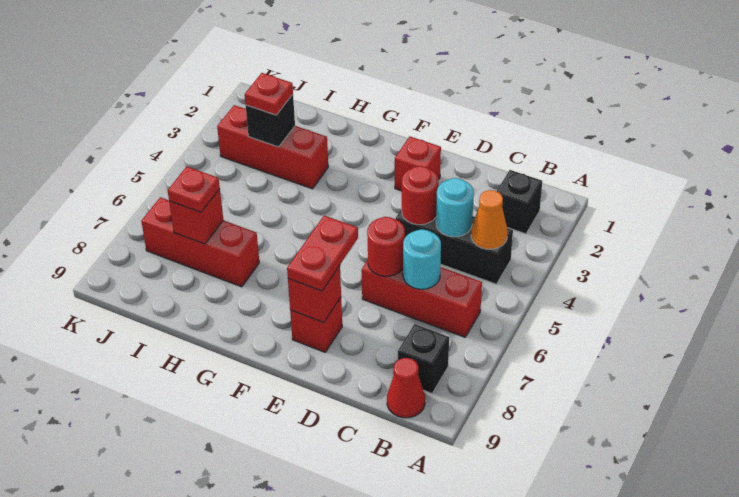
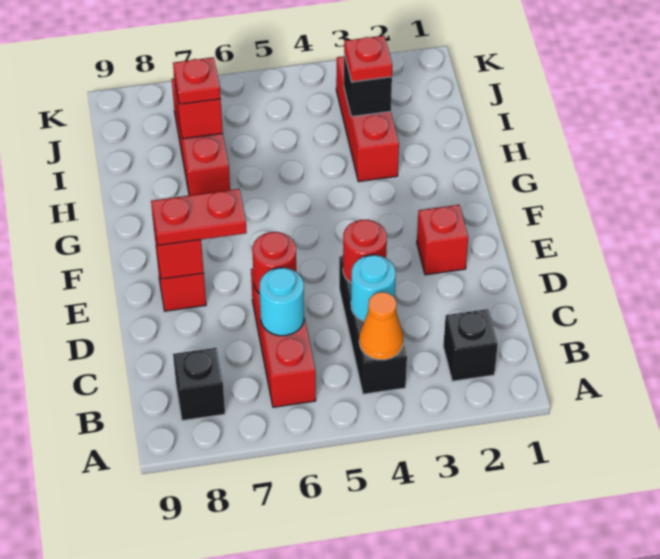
red cone B9 level 1 -> none

